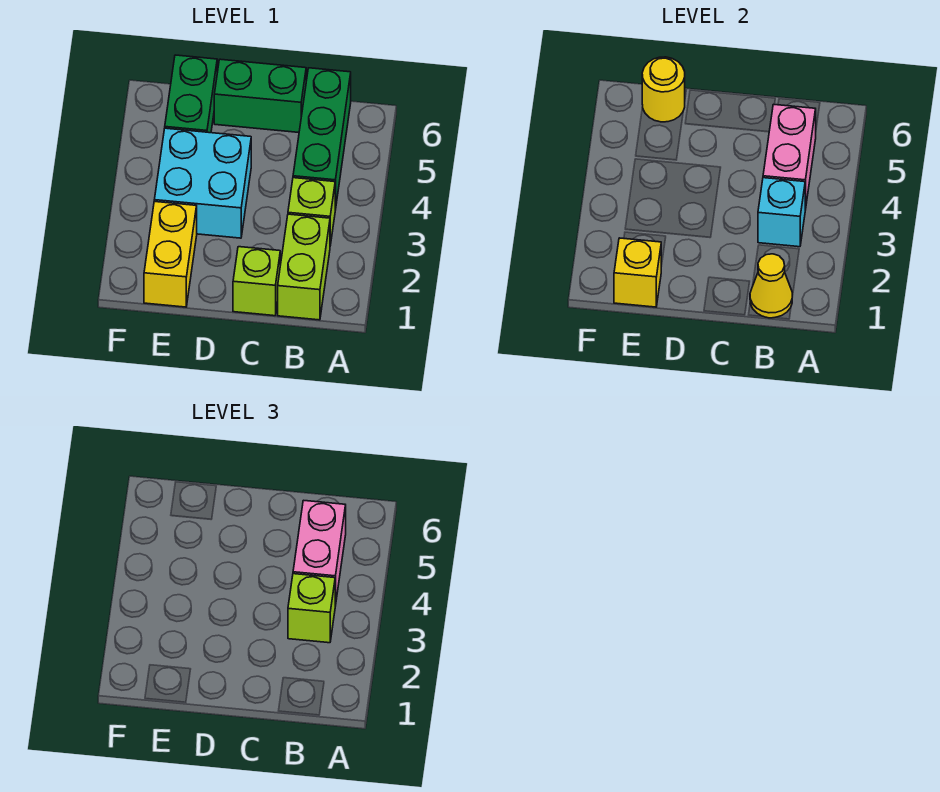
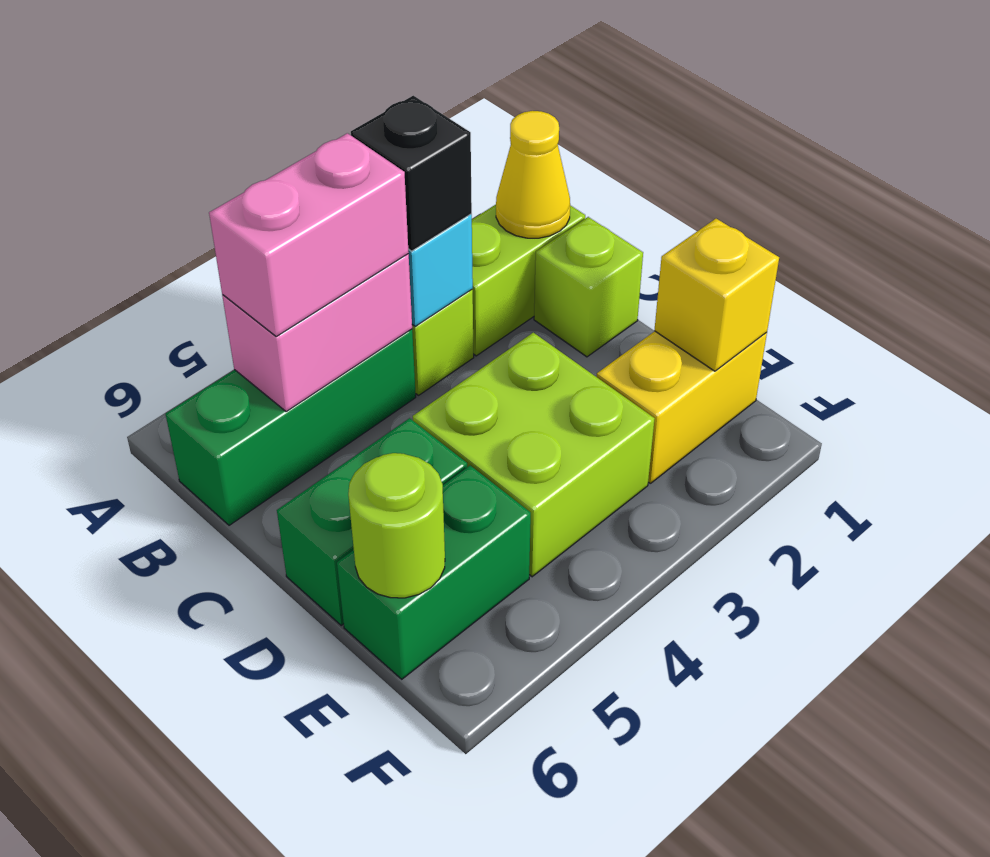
lime brick B3 level 3 -> black brick B3 level 3
green brick C6:D6 level 1 -> green brick D5:D6 level 1
cyan brick D3:E4 level 1 -> lime brick D3:E4 level 1
yellow round brick E6 level 2 -> lime round brick E6 level 2

